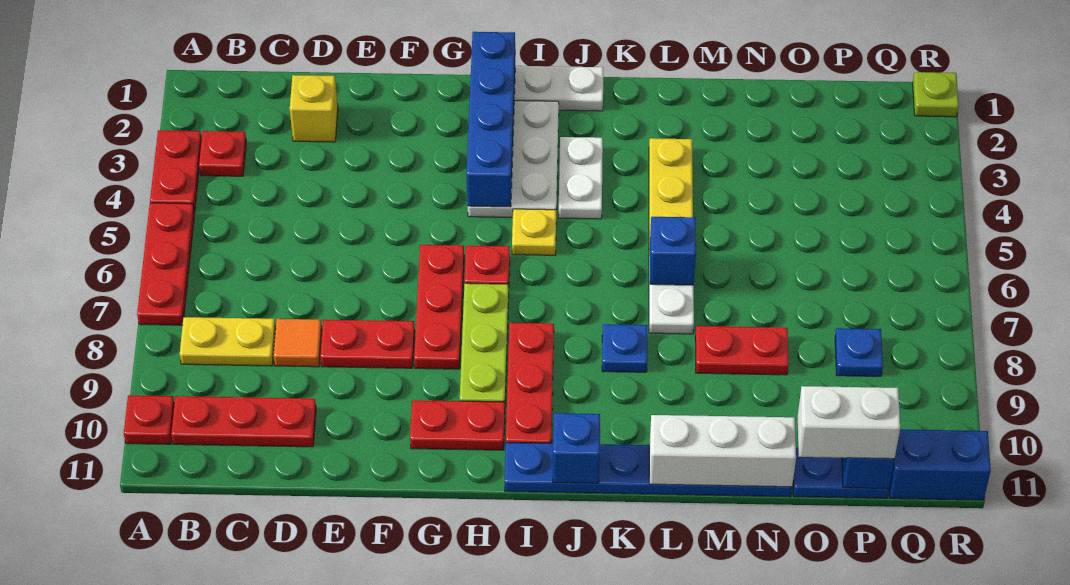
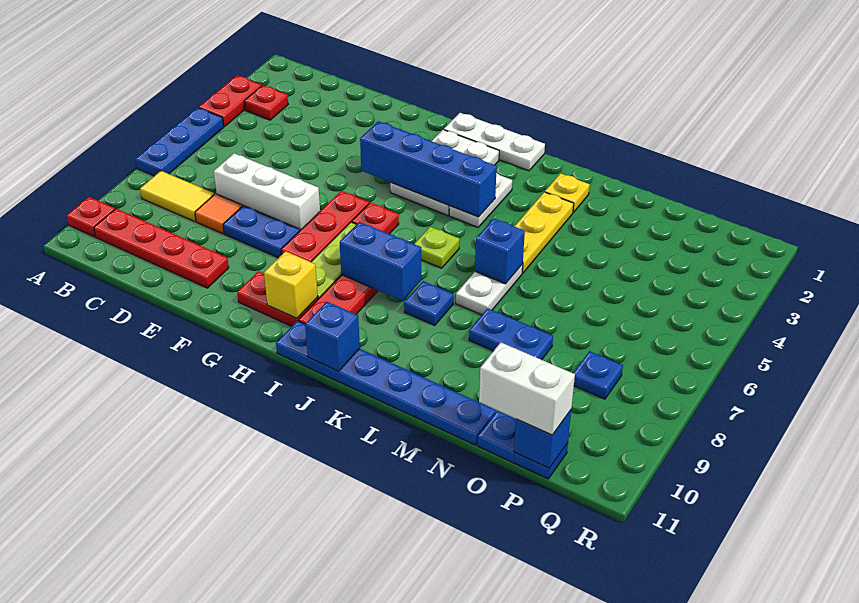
red plate A5:A7 level 1 -> blue plate A5:A7 level 1
yellow plate B8:C8 level 1 -> yellow tile B8:C8 level 1
red plate B10:D10 level 1 -> red plate B10:E10 level 1
yellow brick D2 level 1 -> yellow brick H10 level 2
red plate E8:F8 level 1 -> blue plate E8:F8 level 1
blue brick H1:H4 level 2 -> blue brick G4:J4 level 2
yellow plate I5 level 1 -> yellow plate L2 level 1
white brick L11:N11 level 2 -> white brick D7:F7 level 1
red plate M8:N8 level 1 -> blue plate M8:N8 level 1
blue brick Q11:R11 level 1 -> blue brick I8:J8 level 2
lime plate R1 level 1 -> lime plate J6 level 1

